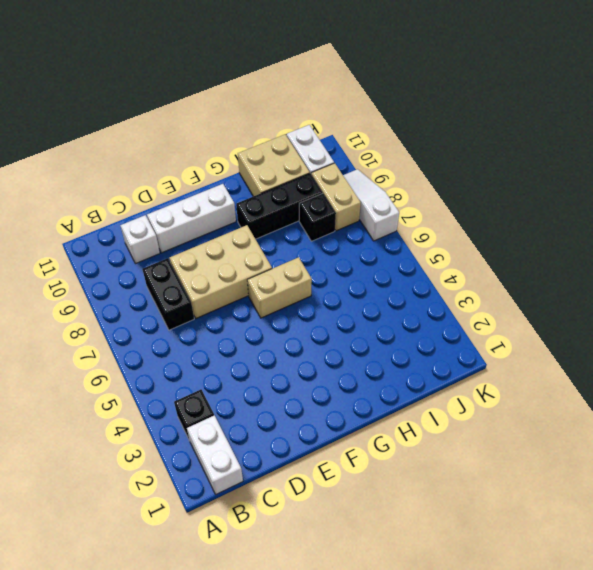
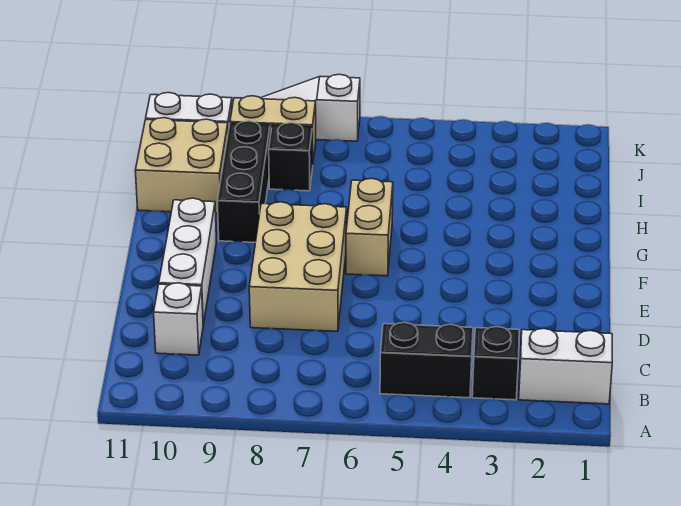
black brick C7:C8 level 1 -> black brick B4:B5 level 1

